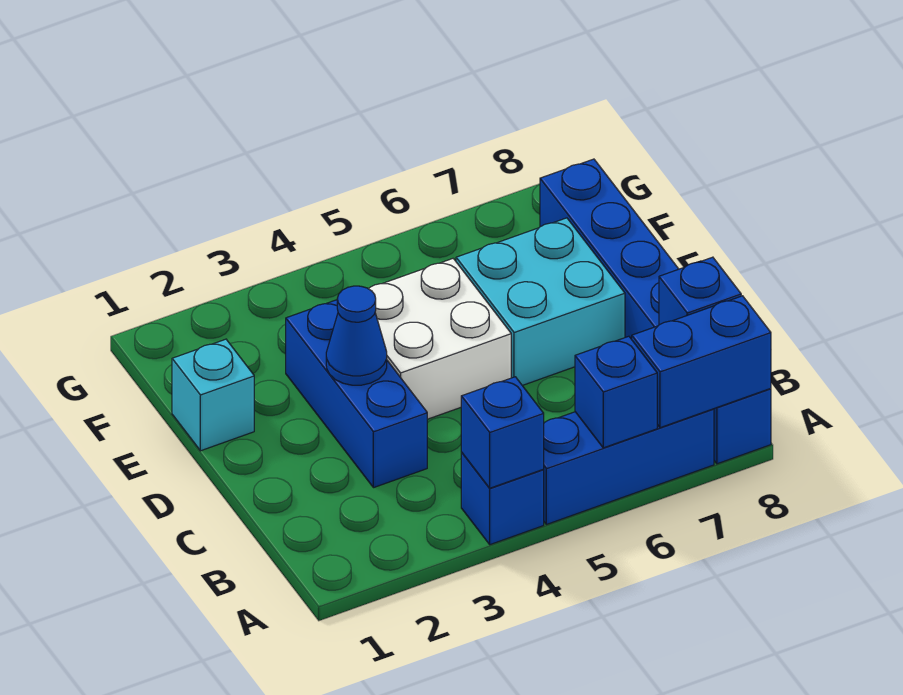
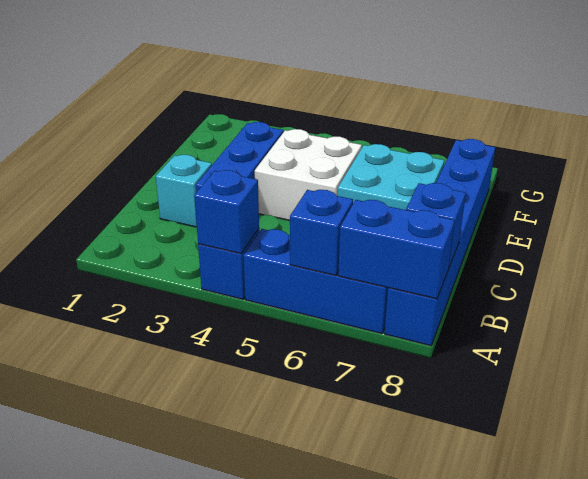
blue cone D3 level 2 -> none
cyan brick E1 level 1 -> cyan brick C2 level 1

